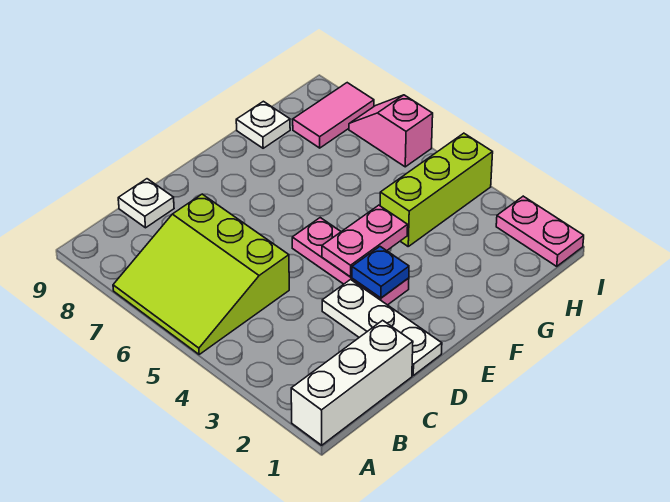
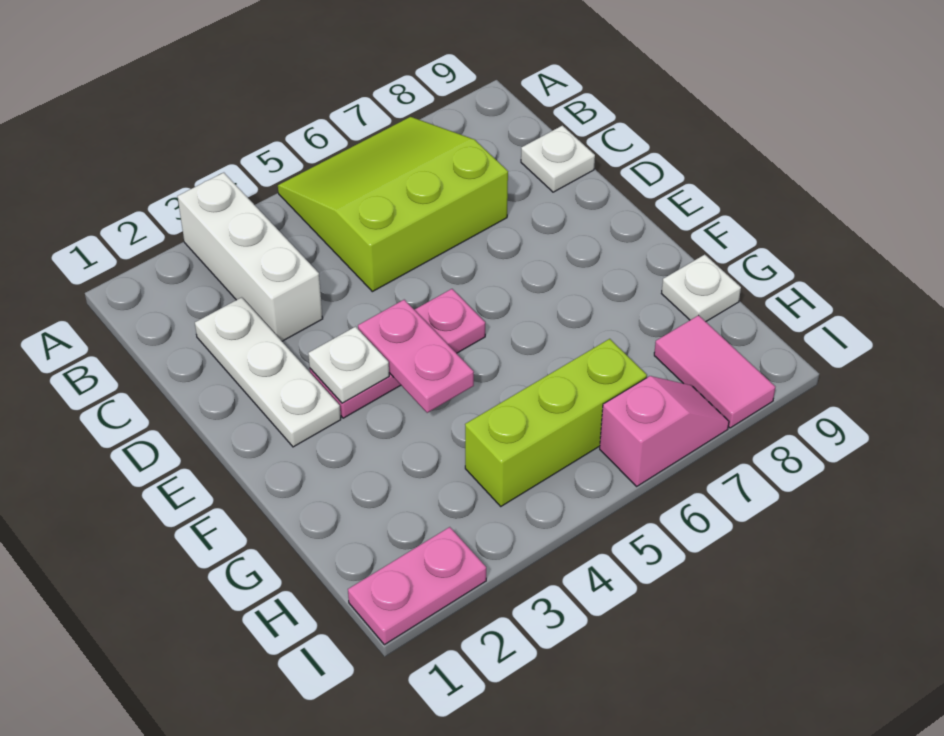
white brick A1:C1 level 1 -> white brick A3:C3 level 1
white plate D1:D3 level 1 -> white plate C2:E2 level 1
blue plate E3 level 2 -> white plate E3 level 2
lime brick G4:I4 level 1 -> lime brick H4:H6 level 1

